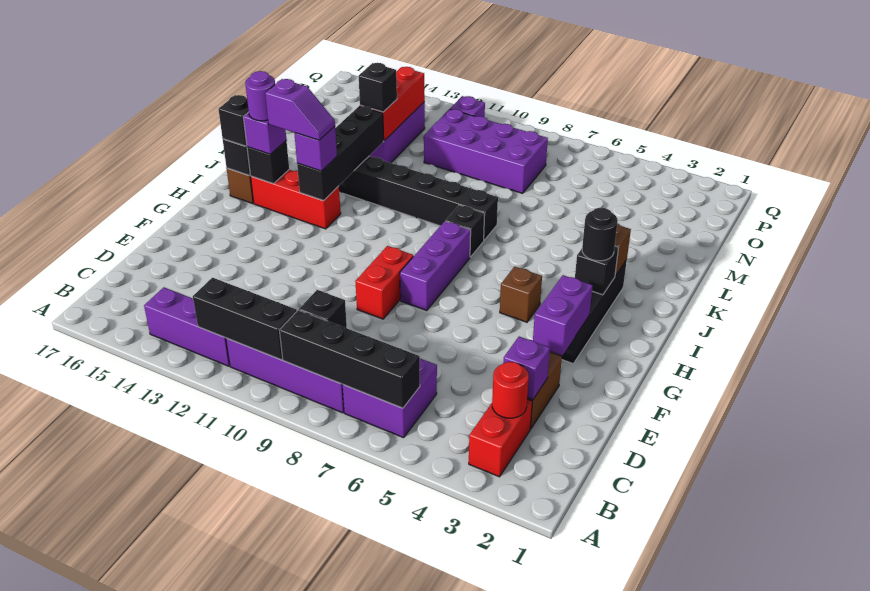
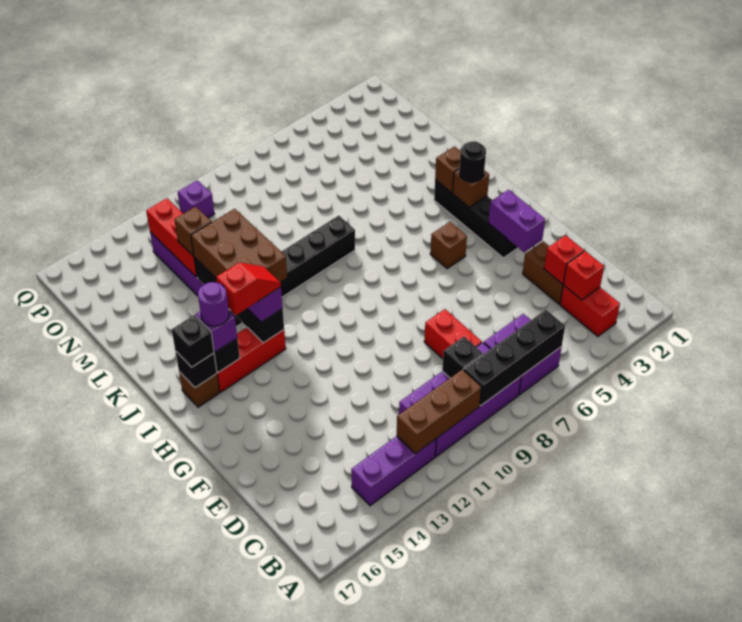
black brick B10:B12 level 2 -> brown brick B10:B12 level 2
red round brick C3 level 2 -> red brick C3 level 2
purple brick D3 level 2 -> red brick D3 level 2
red brick F9:G9 level 1 -> red brick D8:E8 level 1
purple brick G8:I8 level 1 -> none
black brick I3 level 2 -> brown brick I3 level 2
purple slope I13:I14 level 4 top 14 -> red slope I13:I14 level 4 top 14
black brick J8 level 1 -> none
none -> brown brick J12:L13 level 3
black brick M13 level 3 -> brown brick M13 level 3
purple brick N8:O11 level 1 -> none

